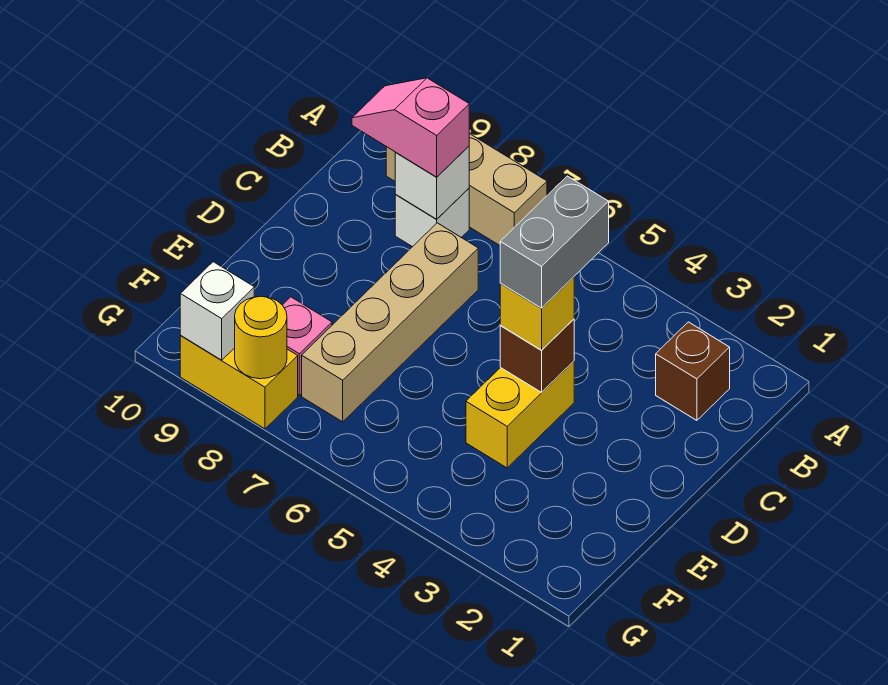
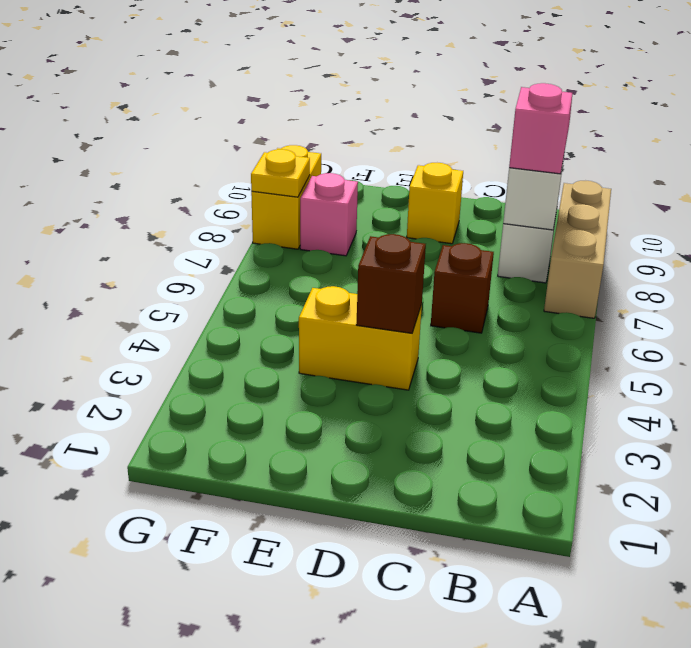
brown brick B2 level 1 -> brown brick C6 level 1
grey brick C4:D4 level 4 -> none
tan brick C7:F7 level 1 -> none
yellow brick D4 level 3 -> yellow brick D9 level 1
yellow round brick G8 level 2 -> yellow plate G8 level 2
white brick G9 level 2 -> none

